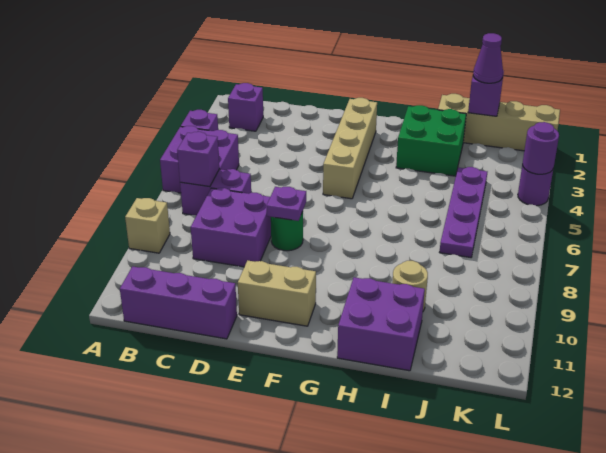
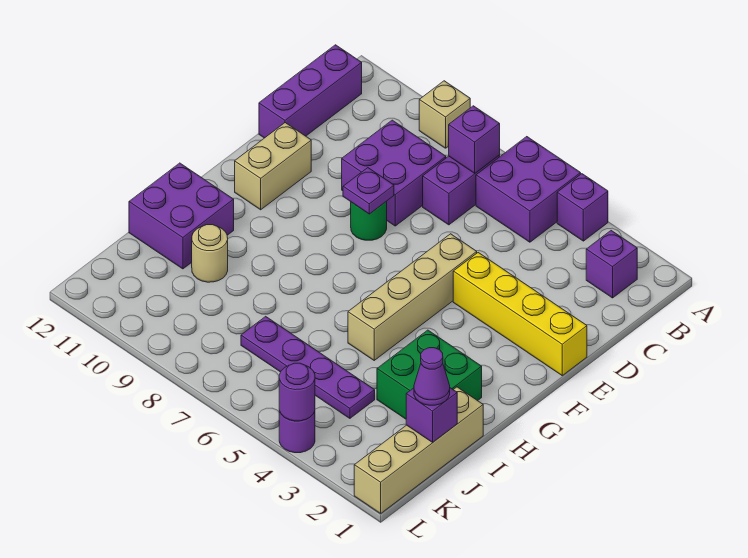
none -> yellow brick E1:E4 level 1
tan brick F2:F5 level 1 -> tan brick E5:H5 level 1

